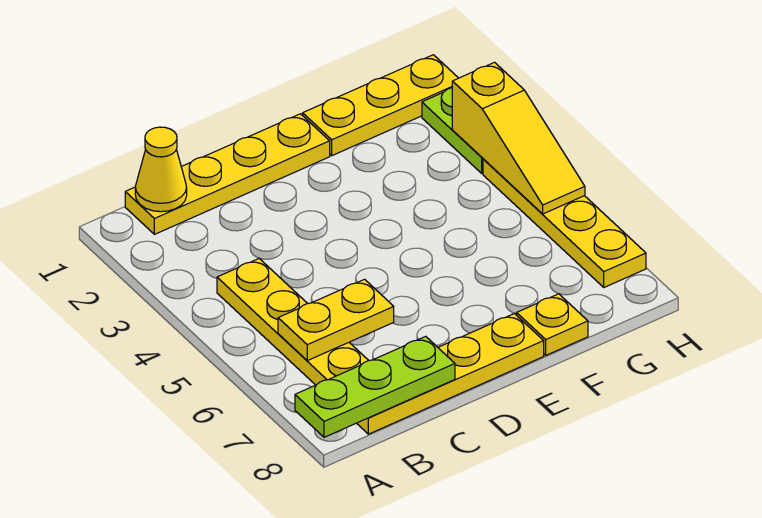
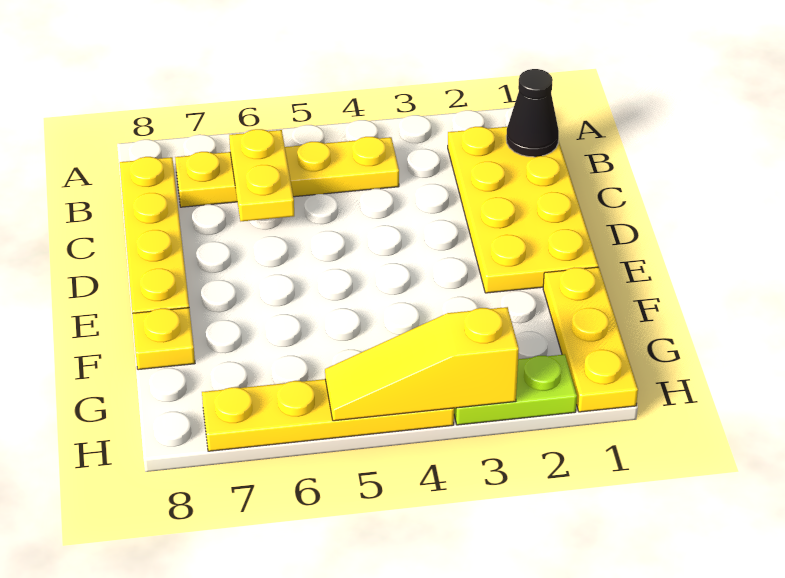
lime plate A8:C8 level 2 -> none
yellow plate B1:E1 level 1 -> yellow plate B1:E2 level 1
yellow cone B1 level 2 -> black cone B1 level 2

